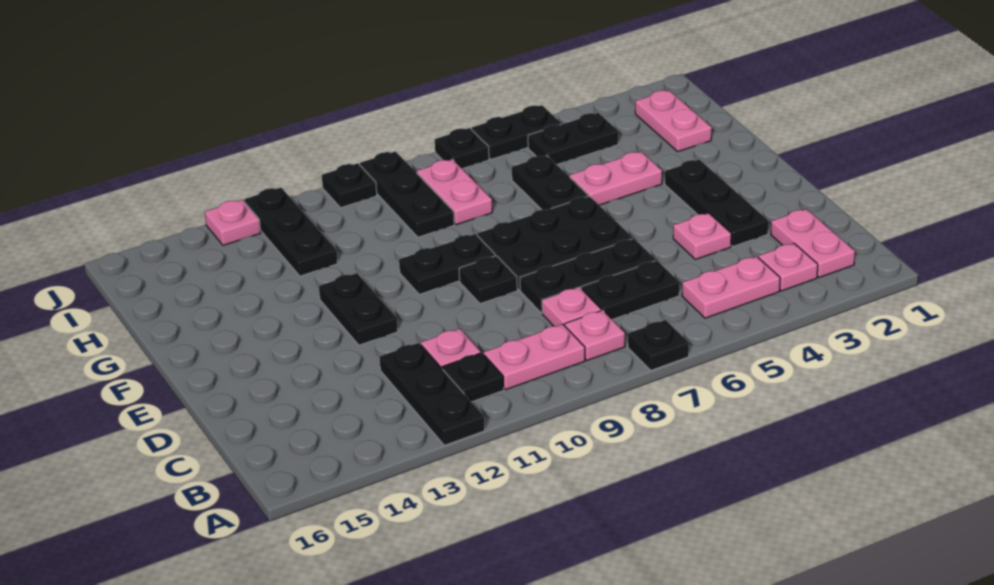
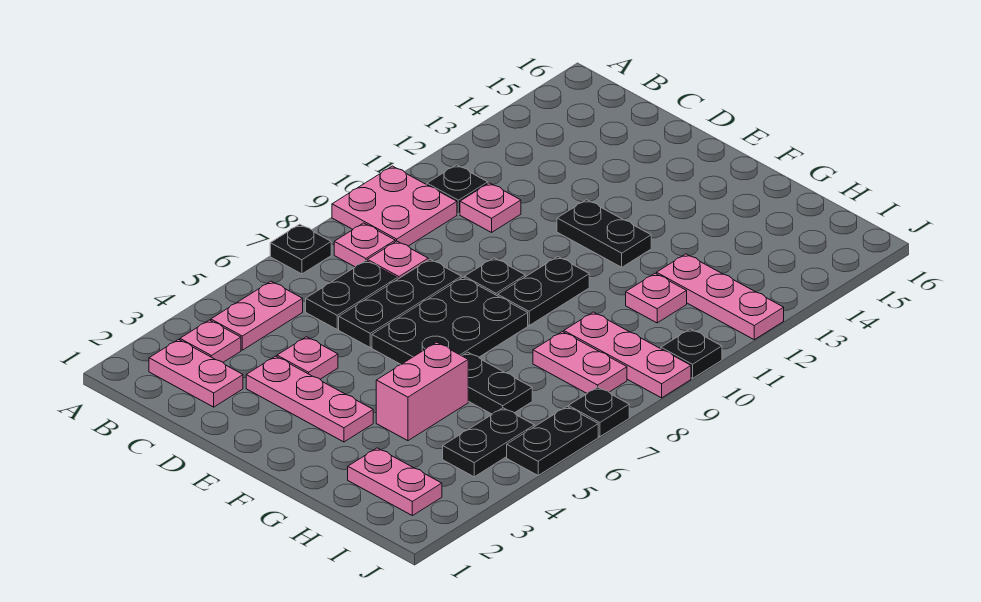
black plate A12:C12 level 1 -> none
pink plate B9:B10 level 1 -> pink plate A9:B10 level 1
black plate D3:F3 level 1 -> pink plate D3:F3 level 1
pink plate G4:G5 level 1 -> pink brick G4:G5 level 1
black plate H9:J9 level 1 -> pink plate H9:J9 level 1
black plate H12:J12 level 1 -> pink plate H12:J12 level 1
pink plate J13 level 1 -> pink plate H11 level 1

